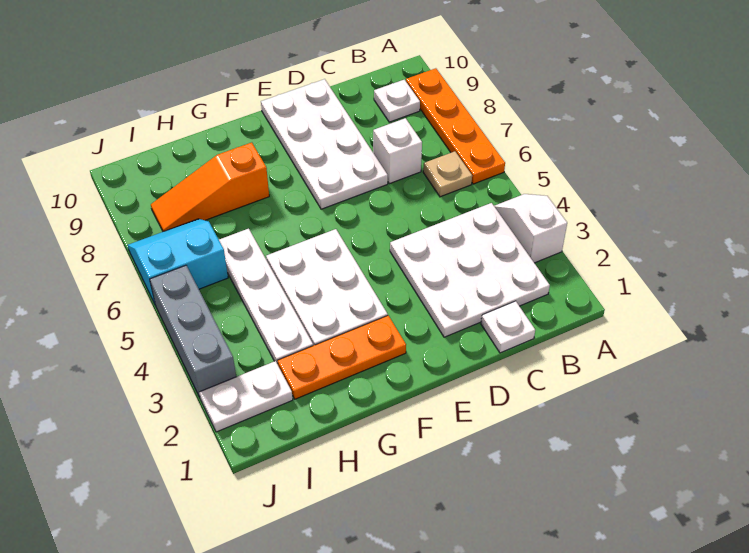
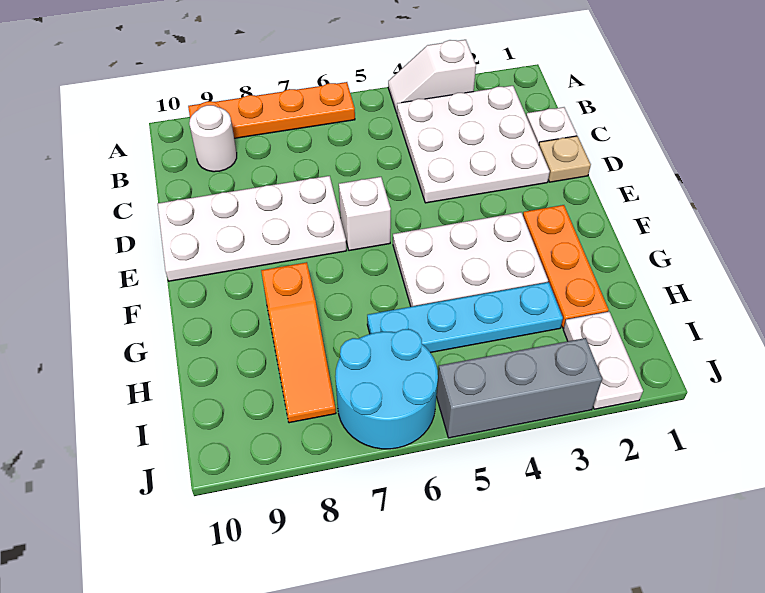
tan plate B6 level 1 -> tan plate D1 level 1
white plate B9 level 1 -> white round brick B9 level 1
white brick C7 level 1 -> white brick E6 level 1
white plate H3:H6 level 1 -> cyan plate H3:H6 level 1
cyan slope I6:J7 level 1 top 6 -> cyan round brick I6:J7 level 1

